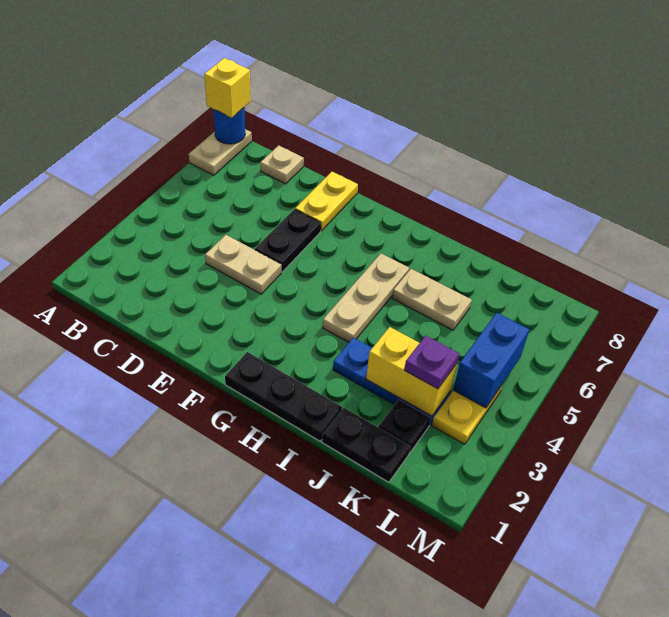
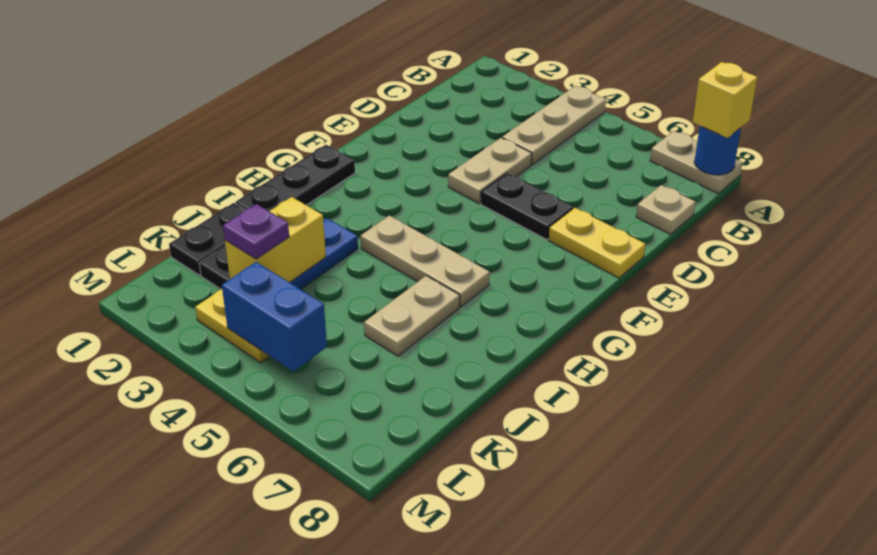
none -> tan plate A4:C4 level 1

